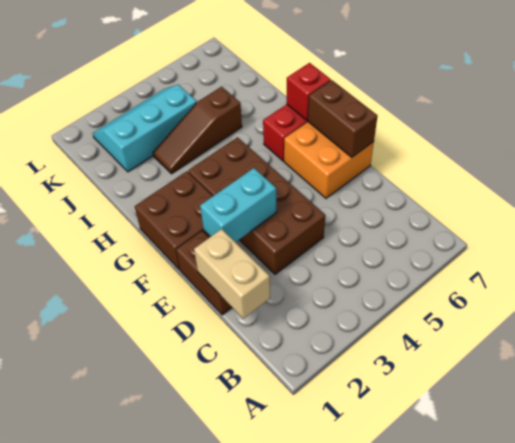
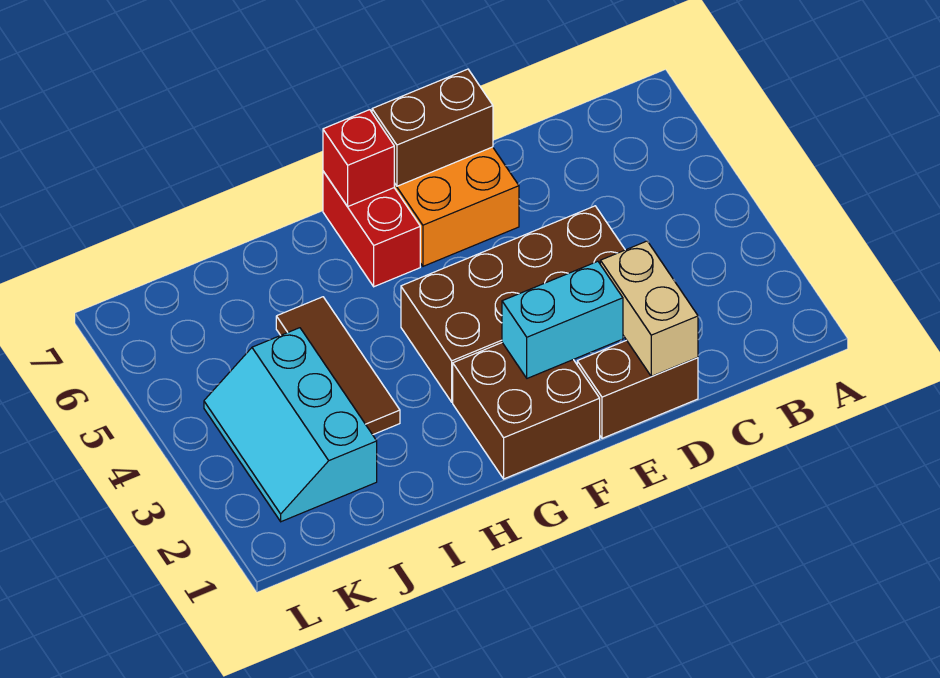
tan brick C1:D1 level 2 -> tan brick D1:D2 level 2
cyan brick E2:E3 level 2 -> cyan brick E2:F2 level 2
brown slope I3:I5 level 1 top 5 -> brown tile I3:I5 level 1

